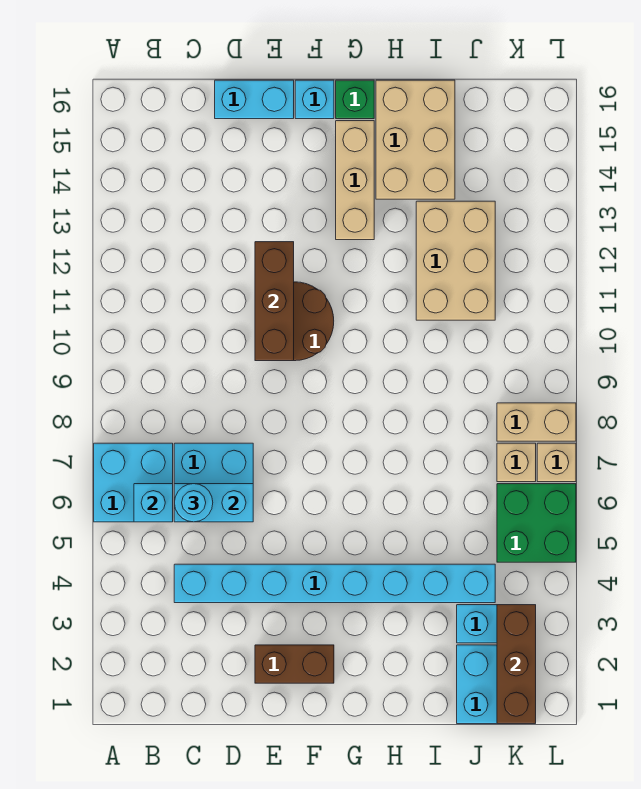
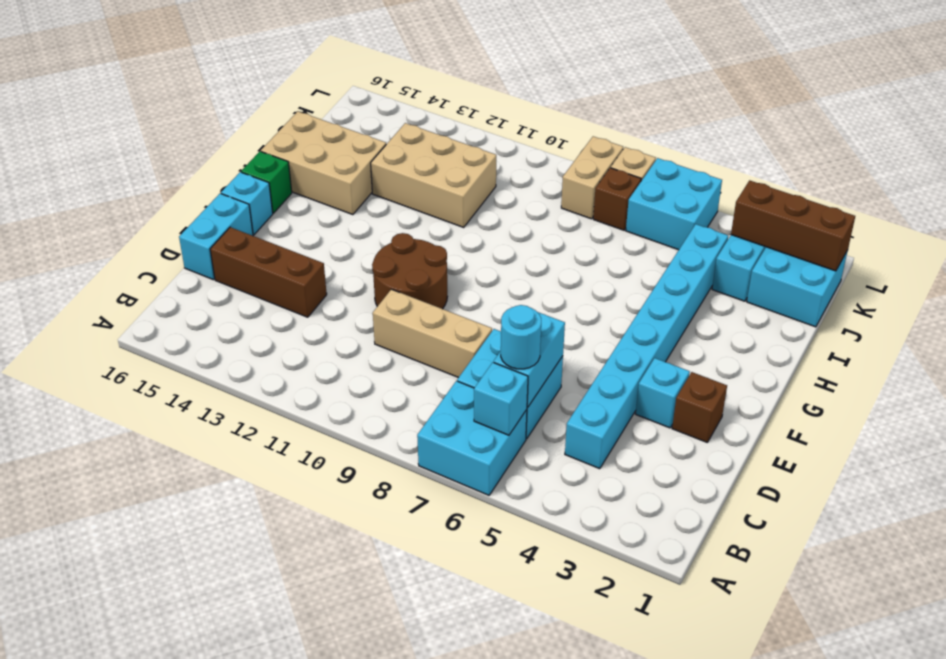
brown brick E2:F2 level 1 -> brown brick E2 level 1
none -> cyan brick E3 level 1
brown brick E10:E12 level 2 -> brown brick D13:D15 level 1
tan brick G13:G15 level 1 -> tan brick D8:D10 level 1
green brick K5:L6 level 1 -> cyan brick K5:L6 level 1
tan brick K7 level 1 -> brown brick K7 level 1

